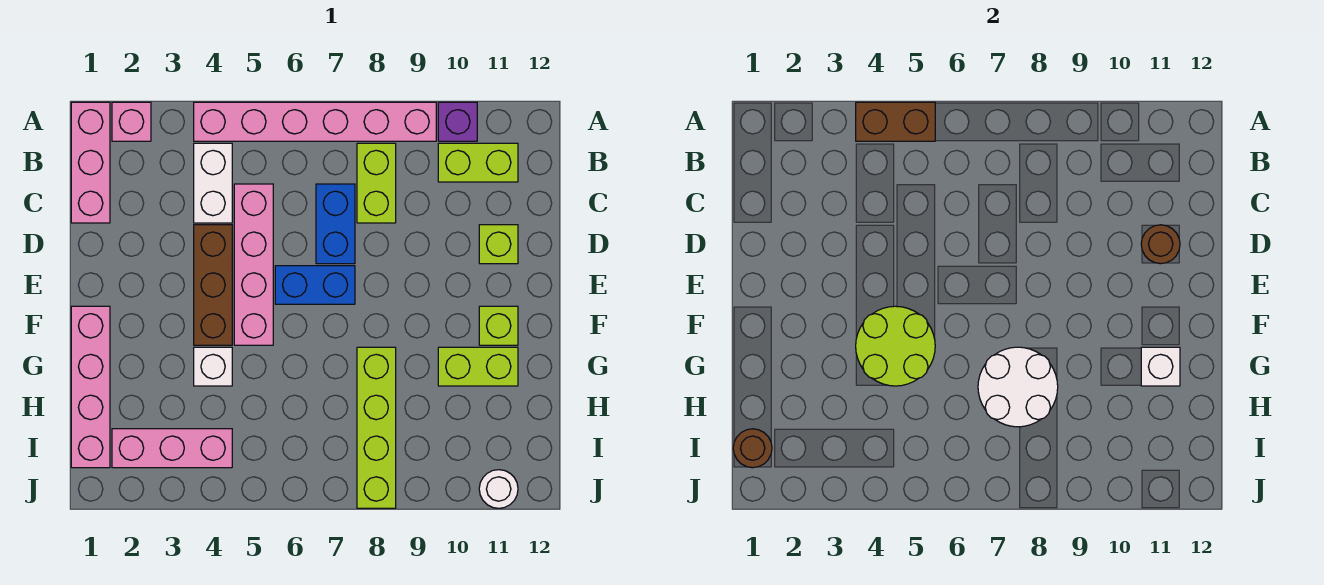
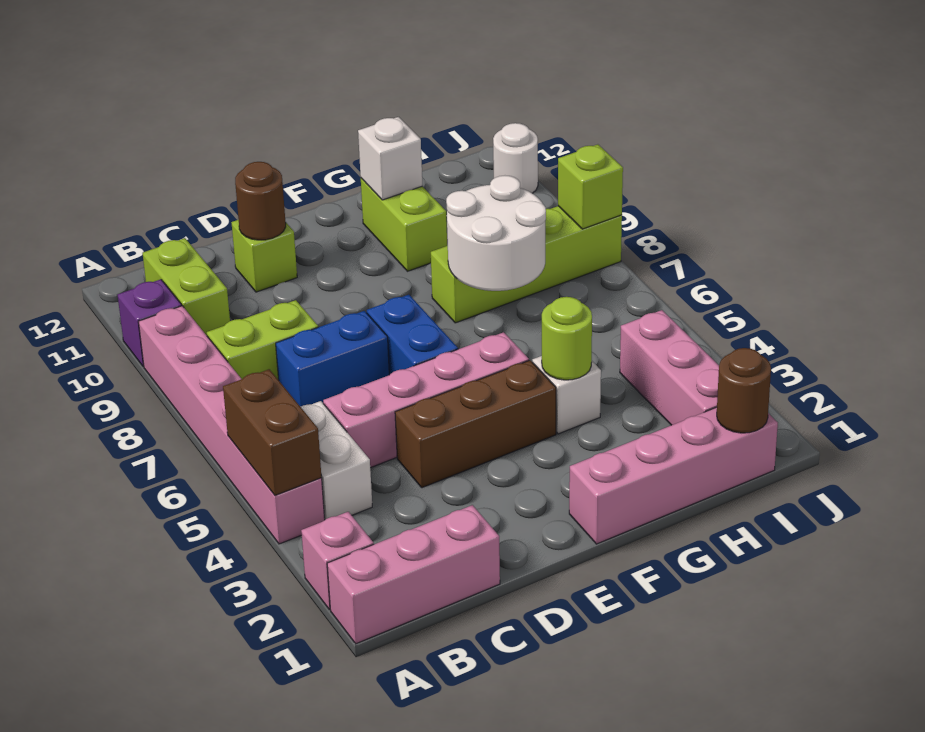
white brick B4:C4 level 1 -> white brick B4:B5 level 1
lime round brick F4:G5 level 2 -> lime round brick G4 level 2
lime brick F11 level 1 -> lime brick J8 level 2

